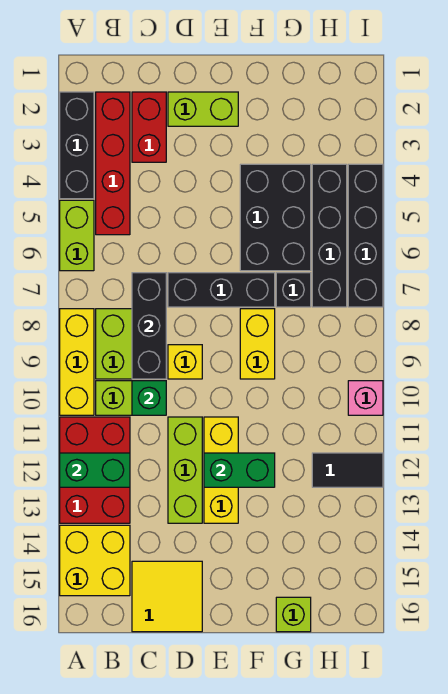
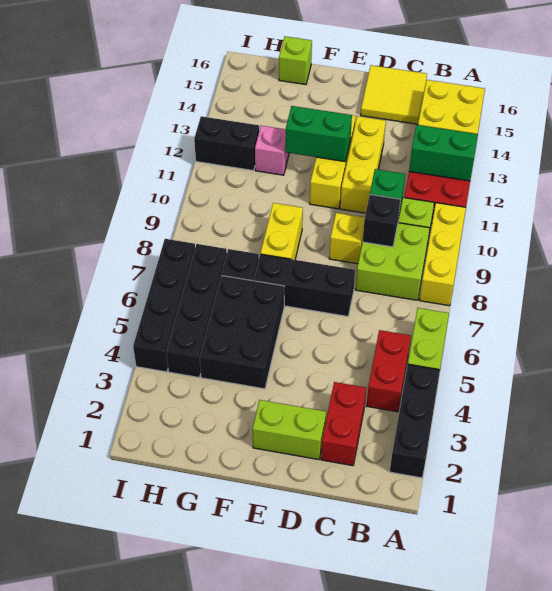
red brick B2:B5 level 1 -> red brick B4:B5 level 1
black brick C7:C9 level 2 -> black brick C9 level 2
lime brick D11:D13 level 1 -> yellow brick D11:D13 level 1
black tile H12:I12 level 1 -> black brick H12:I12 level 1
pink brick I10 level 1 -> pink brick G12 level 1

